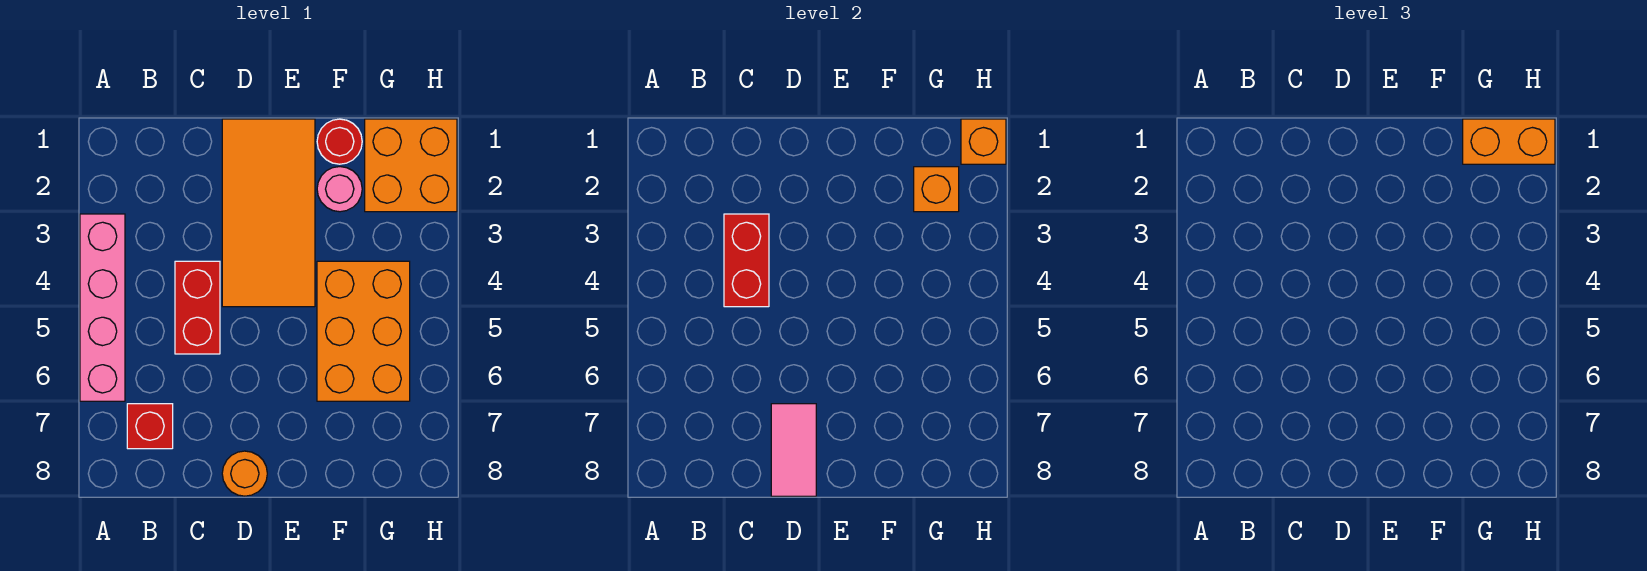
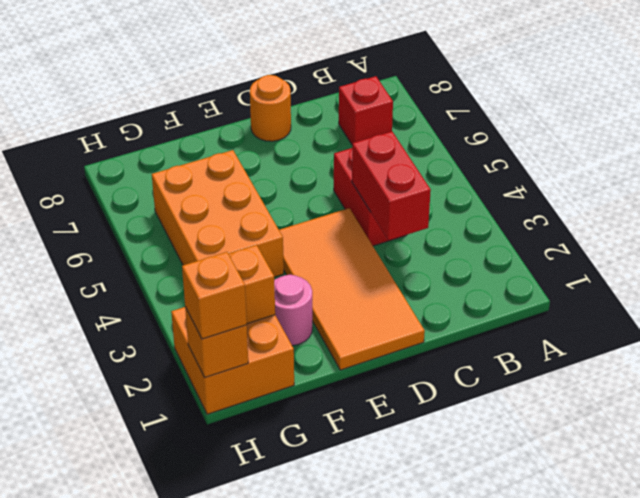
pink brick A3:A6 level 1 -> none
pink tile D7:D8 level 2 -> none
red round brick F1 level 1 -> none
orange brick G1:H1 level 3 -> orange brick H1 level 3

